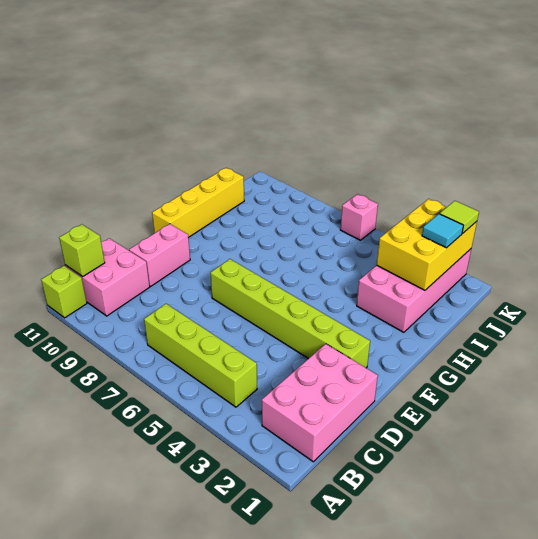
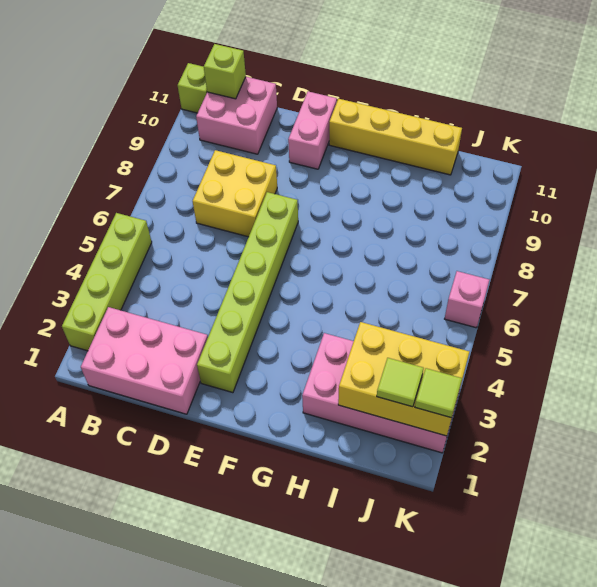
lime brick B4:B7 level 1 -> lime brick A2:A5 level 1
none -> yellow brick C7:D8 level 1
pink brick D10:E10 level 1 -> pink brick E10:E11 level 1
cyan tile J2 level 3 -> lime tile J2 level 3

